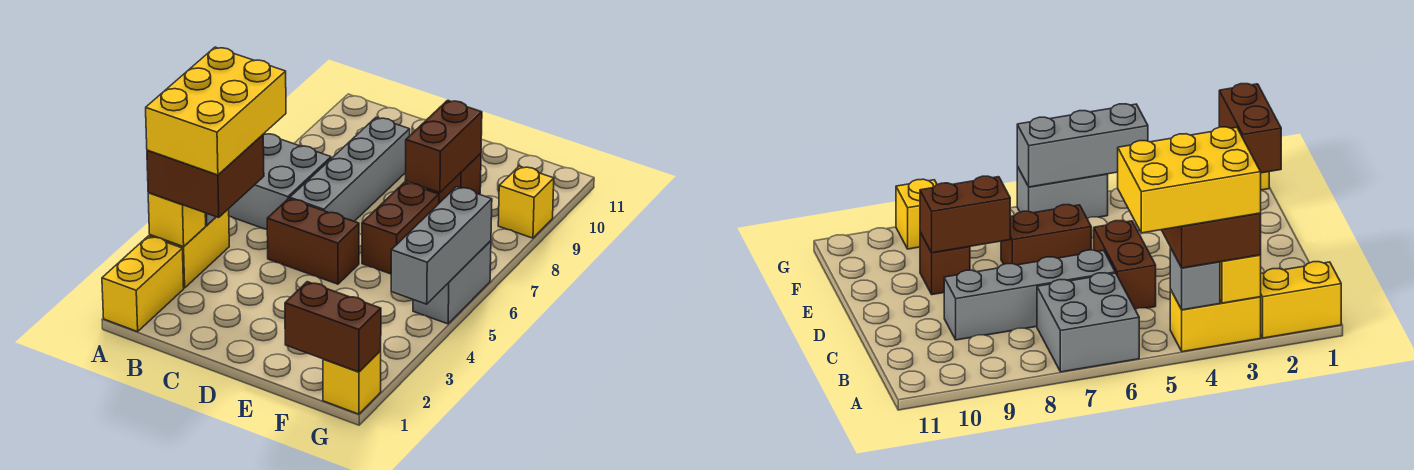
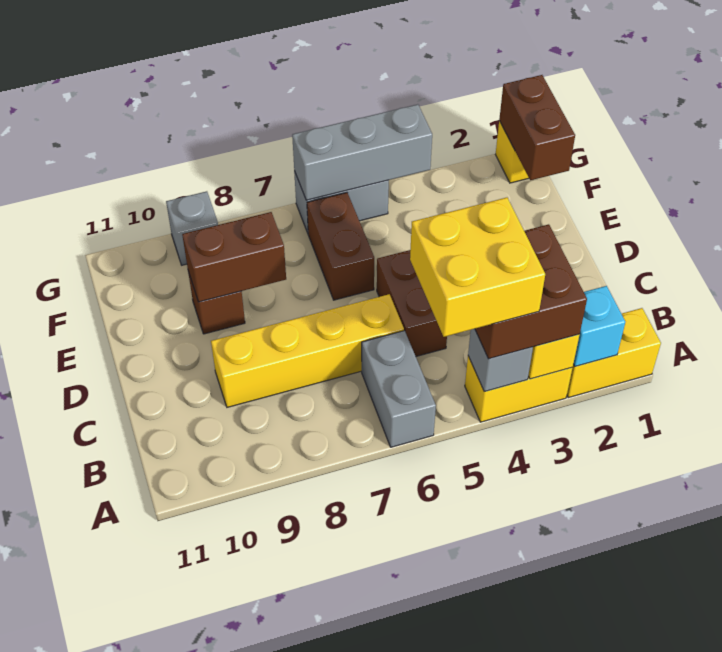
none -> cyan brick A2 level 2
yellow brick A3:B5 level 4 -> yellow brick A4:B5 level 4
grey brick A6:B7 level 1 -> grey brick A6:B6 level 1
grey brick C6:C9 level 1 -> yellow brick C6:C9 level 1
brown brick E6:E7 level 1 -> brown brick E6:F6 level 1
yellow brick G9 level 1 -> grey brick G9 level 1

